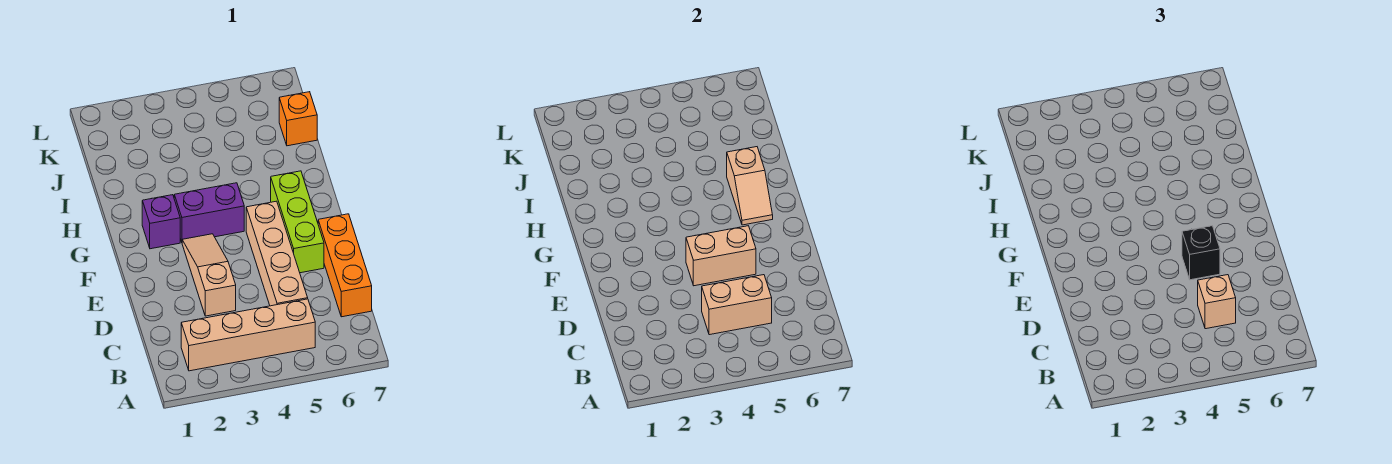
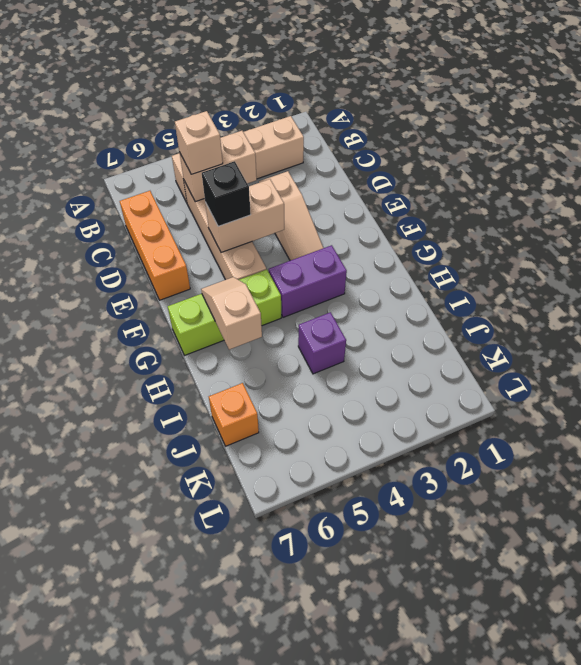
lime brick E6:G6 level 1 -> lime brick G5:G7 level 1
purple brick G2 level 1 -> purple brick I4 level 1

